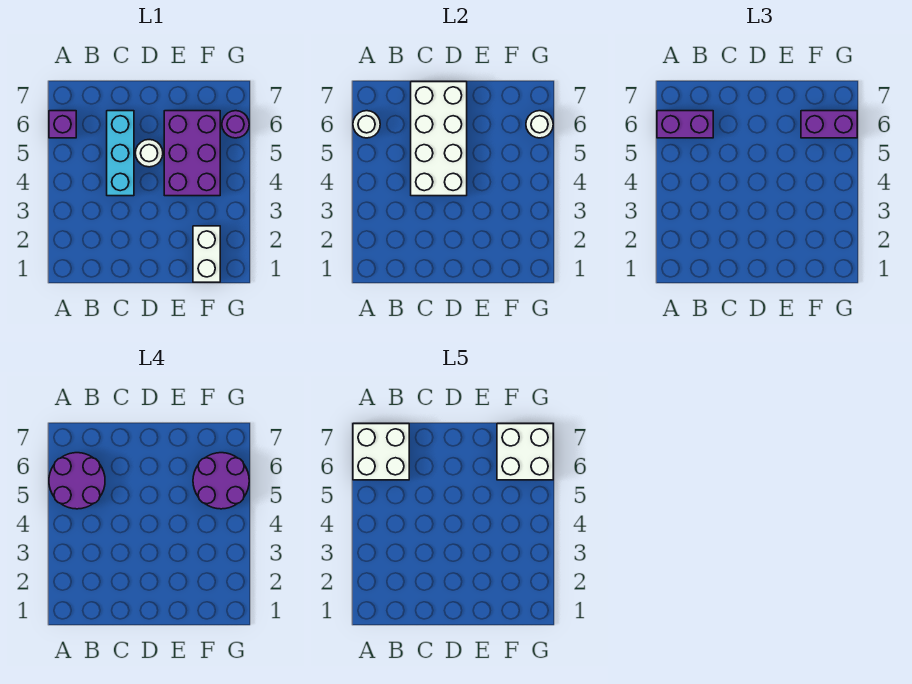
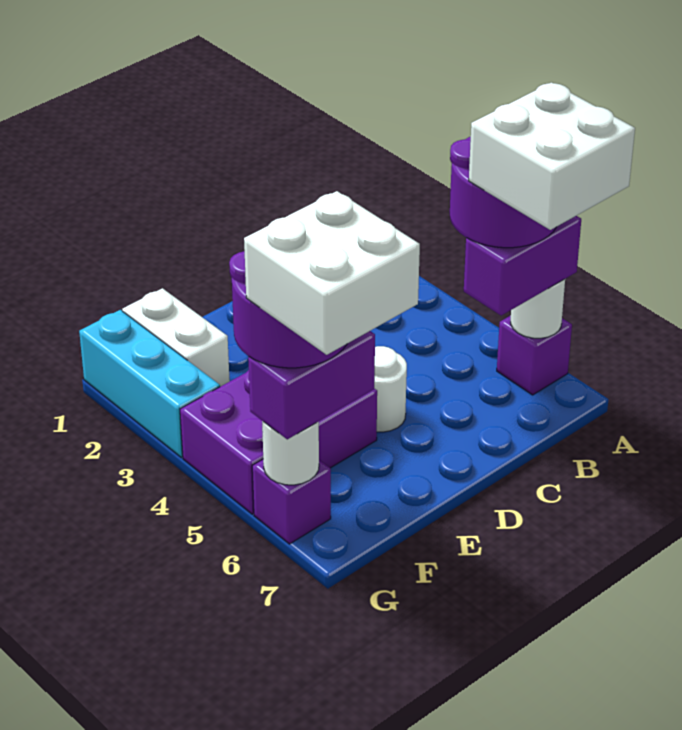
cyan brick C4:C6 level 1 -> cyan brick G1:G3 level 1
white brick C4:D7 level 2 -> none
purple brick E4:F6 level 1 -> purple brick E4:G5 level 1
purple round brick G6 level 1 -> purple brick G6 level 1

